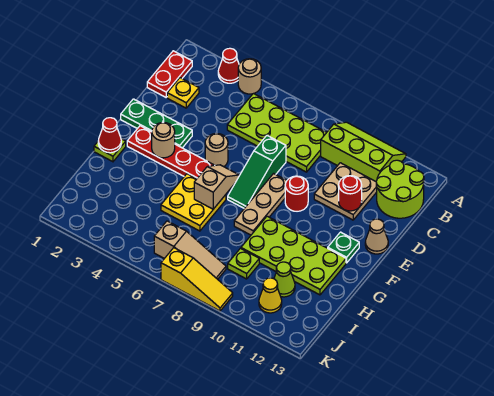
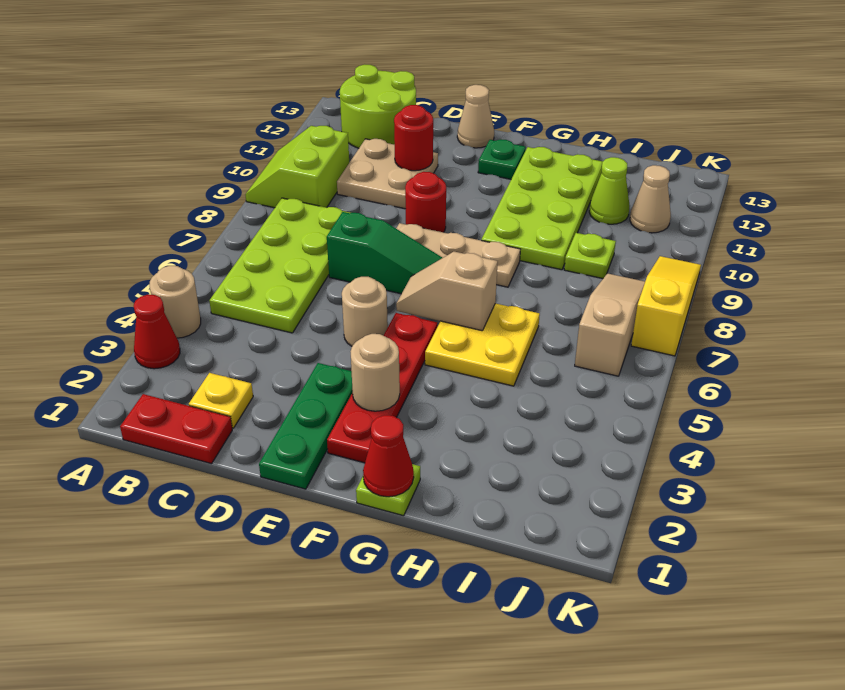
lime slope A9:B11 level 1 top B -> lime slope A9:B10 level 1 top B
yellow cone J11 level 1 -> tan cone J11 level 1

